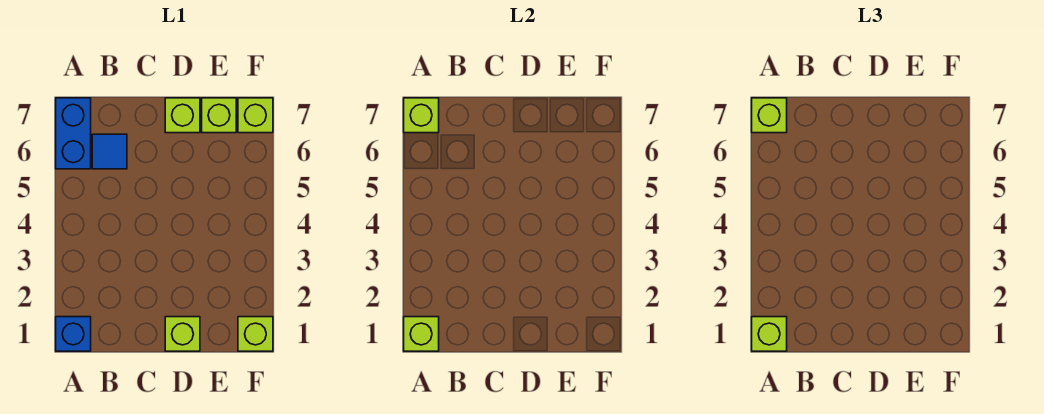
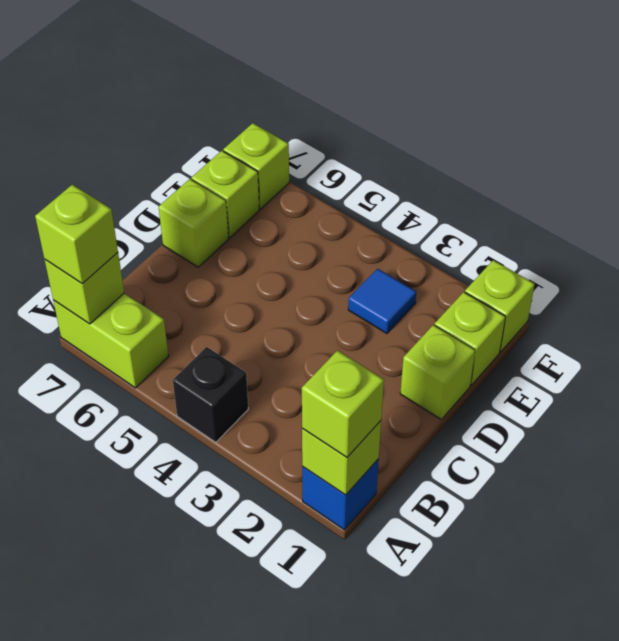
none -> black brick A4 level 1
blue brick A6:A7 level 1 -> lime brick A6:A7 level 1
blue tile B6 level 1 -> blue tile E3 level 1
none -> lime brick E1 level 1

